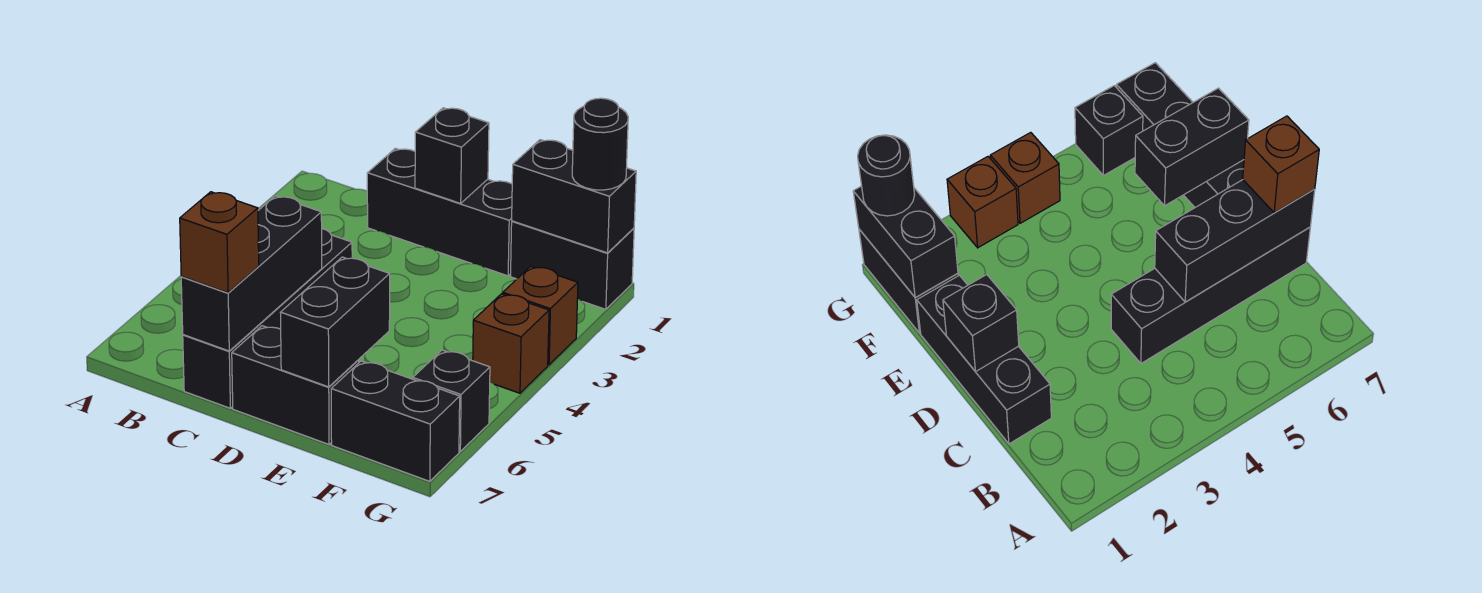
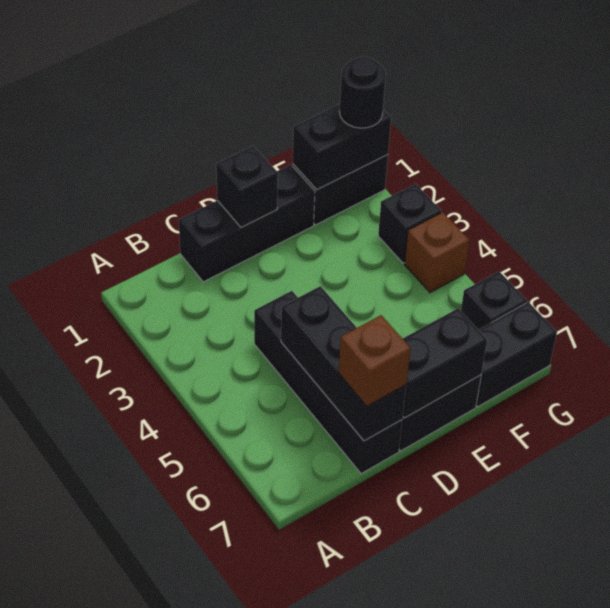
black brick E6:E7 level 2 -> black brick D7:E7 level 2
brown brick G3 level 1 -> black brick G3 level 1

